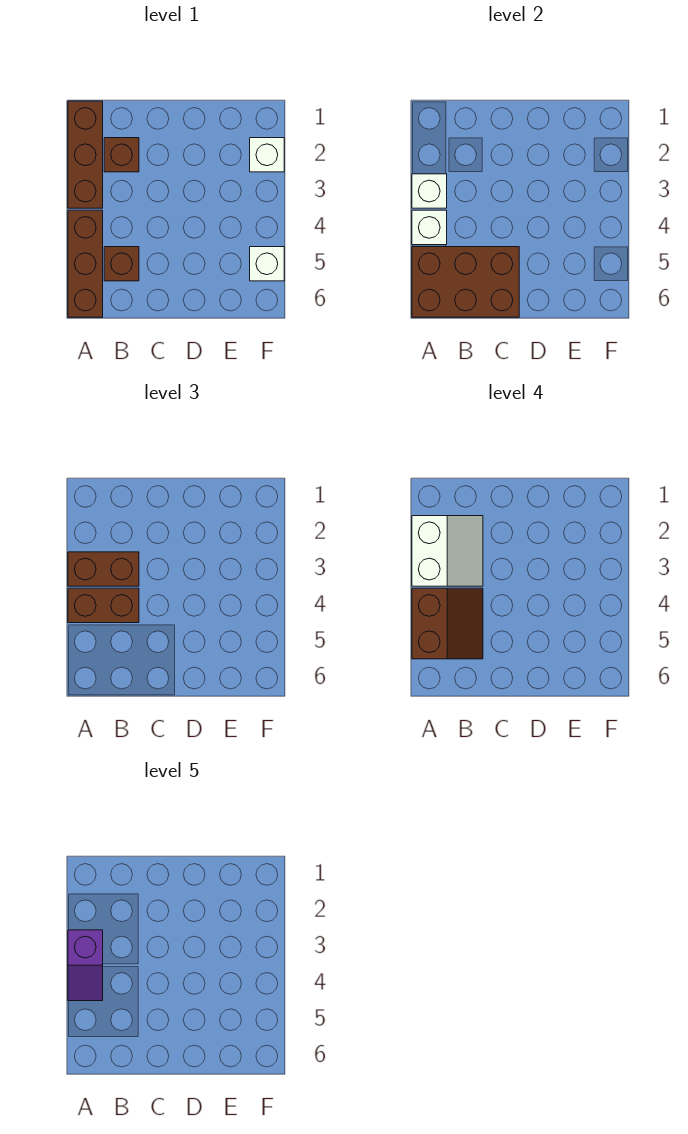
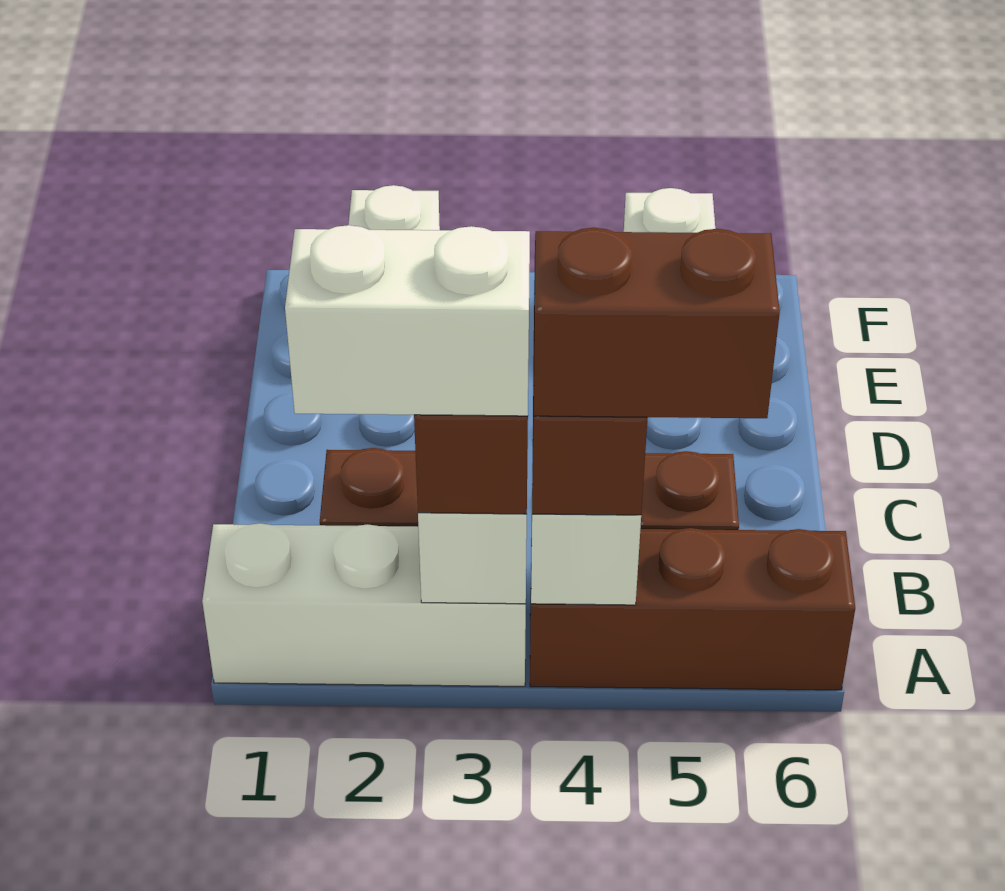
brown brick A1:A3 level 1 -> white brick A1:A3 level 1
purple slope A3:A4 level 5 top 3 -> none
brown brick A5:C6 level 2 -> none

